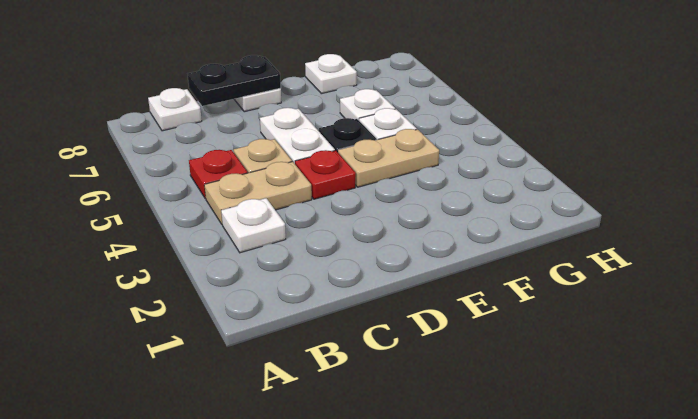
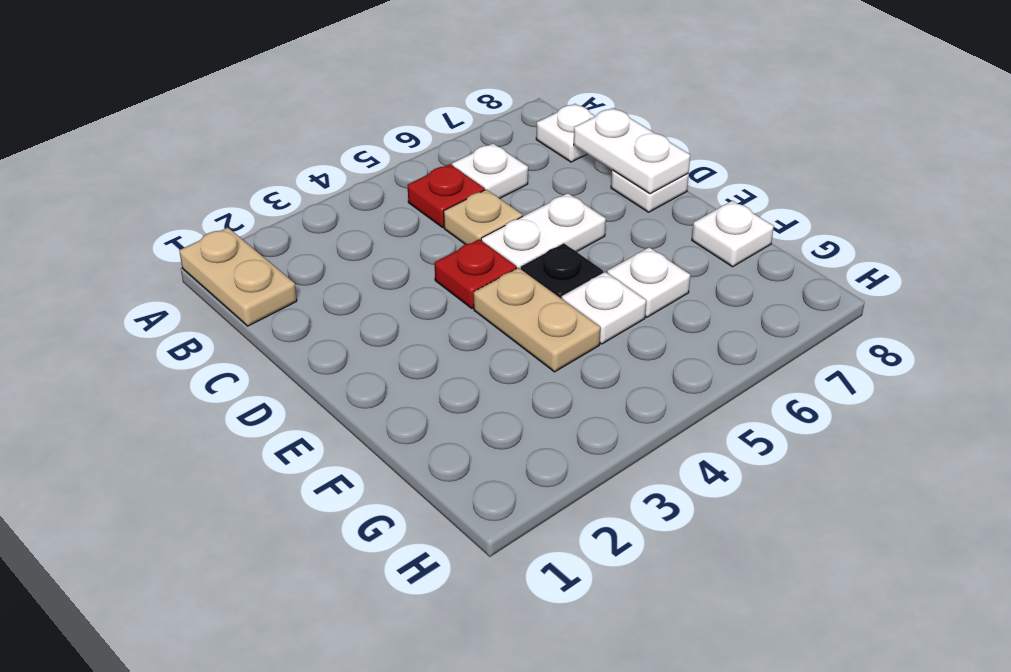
white plate B3 level 1 -> white plate B6 level 1
tan plate B4:C4 level 1 -> tan plate A1:B1 level 1
black plate C8:D8 level 2 -> white plate C8:D8 level 2

